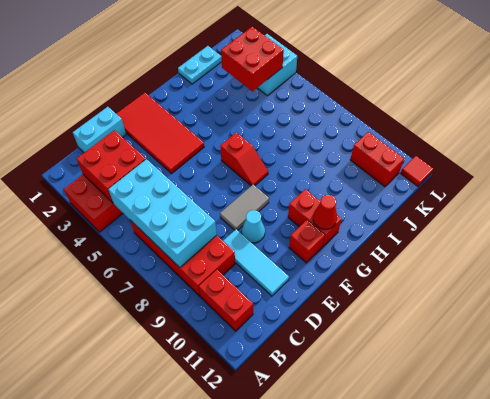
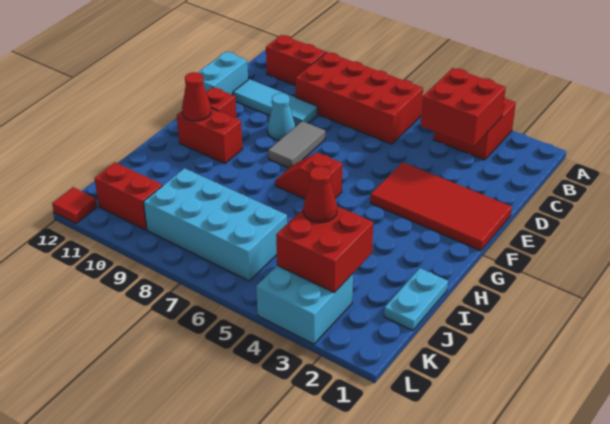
cyan brick B5:C8 level 2 -> cyan brick J6:K9 level 1
cyan brick C1:D1 level 1 -> cyan brick D12:E12 level 1
none -> red cone J4 level 3

